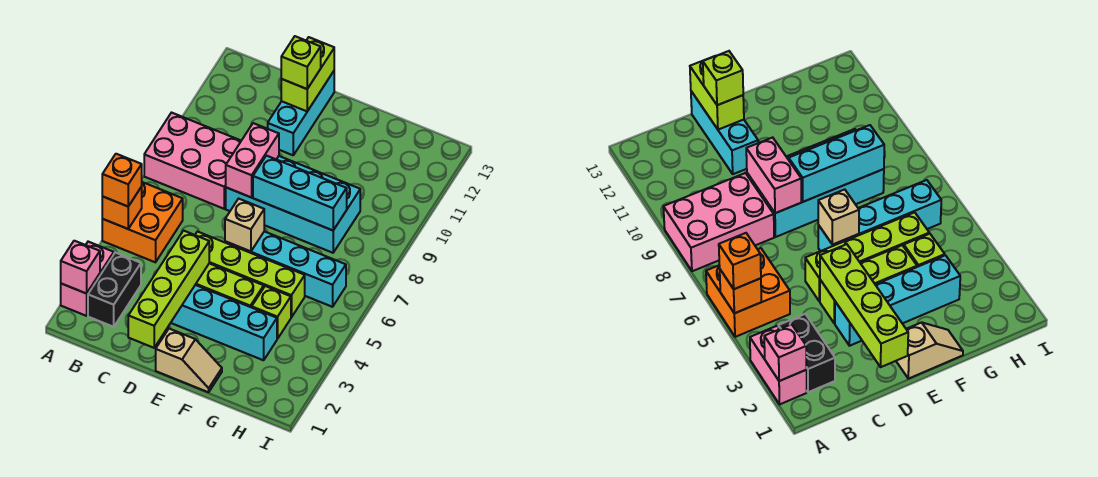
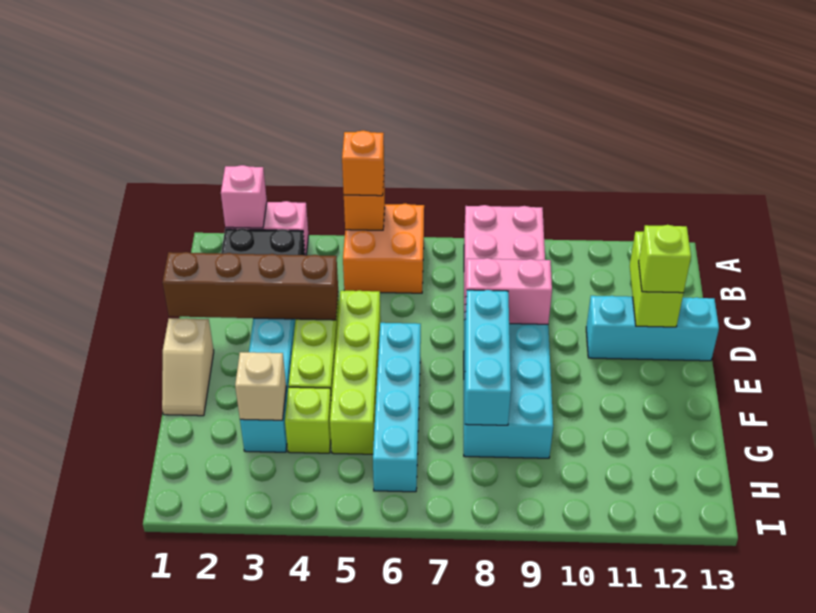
lime brick D1:D4 level 2 -> brown brick D1:D4 level 2
lime brick D12:D13 level 2 -> lime brick C12:D12 level 2
tan brick E6 level 2 -> tan brick G3 level 2

